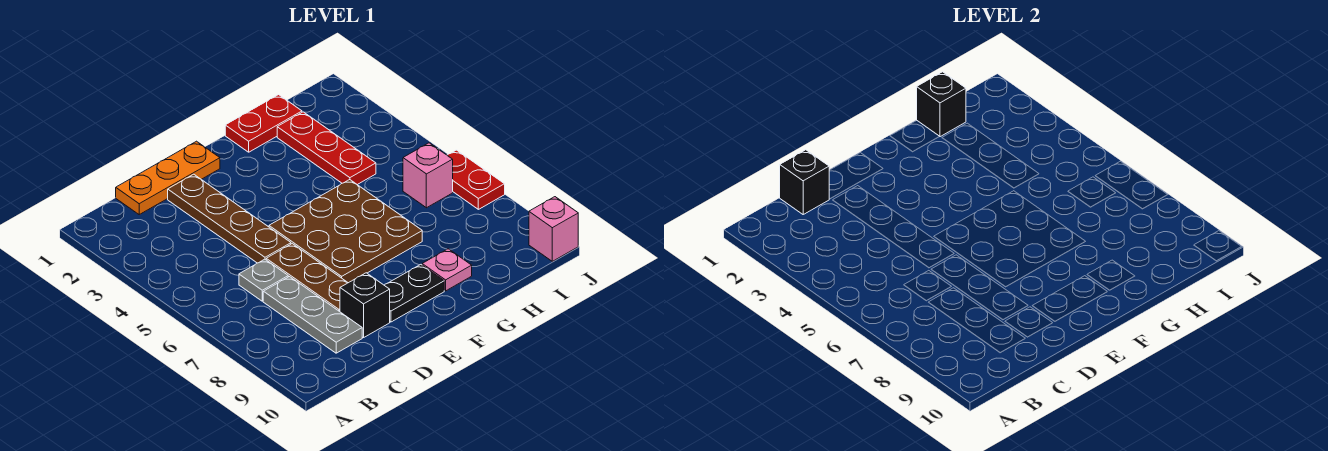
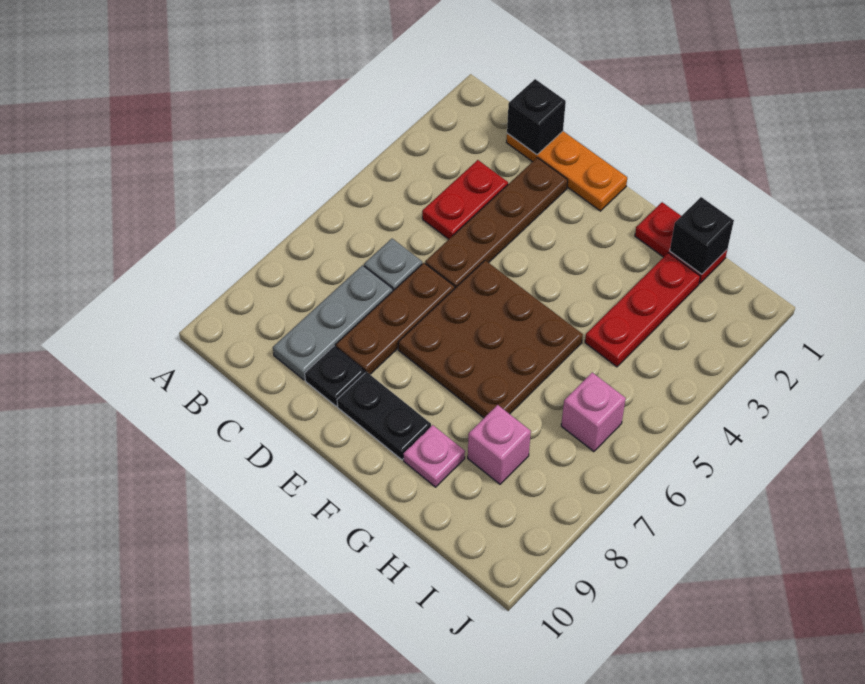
black brick D9 level 1 -> black plate D9 level 1
red plate J6:J7 level 1 -> red plate C3:C4 level 1
pink brick J10 level 1 -> pink brick H8 level 1

